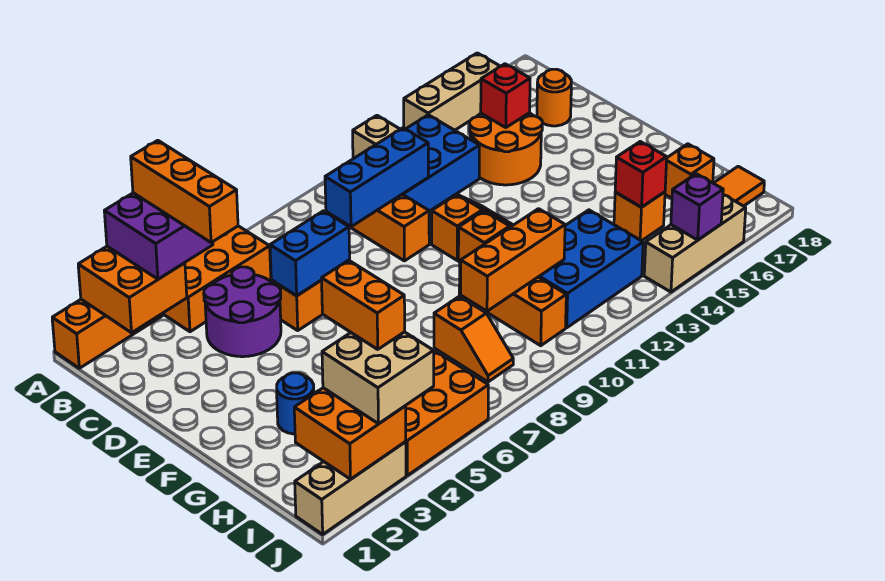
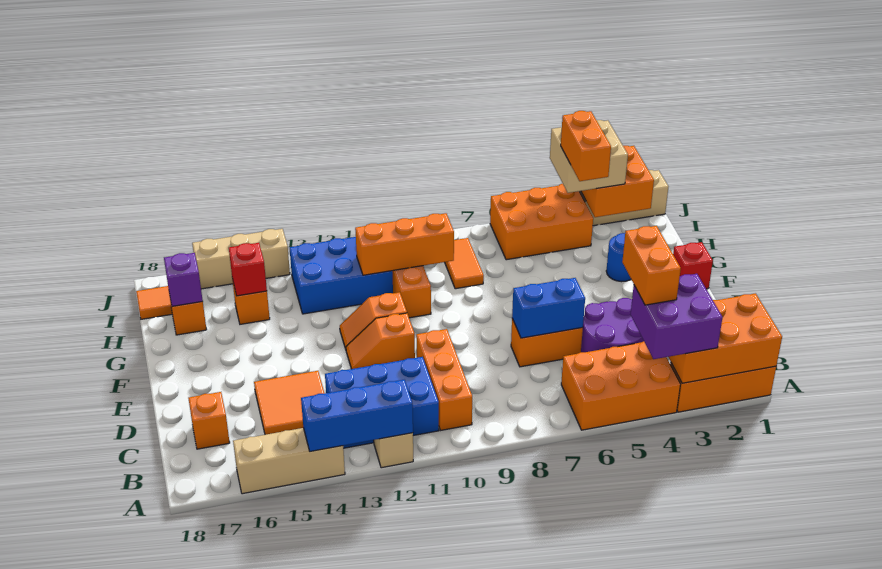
orange brick A2:B3 level 2 -> orange brick A1:B3 level 2
orange brick A4:C4 level 4 -> orange brick B4:C4 level 4
blue brick C9:C11 level 2 -> blue brick A12:A14 level 2
orange round brick C14:D15 level 1 -> orange tile C14:D15 level 1
red brick C15 level 2 -> red brick F1 level 1
orange round brick C17 level 1 -> orange brick C17 level 1
orange slope H8:I8 level 1 top H -> orange tile H8:I8 level 1
purple brick J15 level 2 -> purple brick H17 level 2

